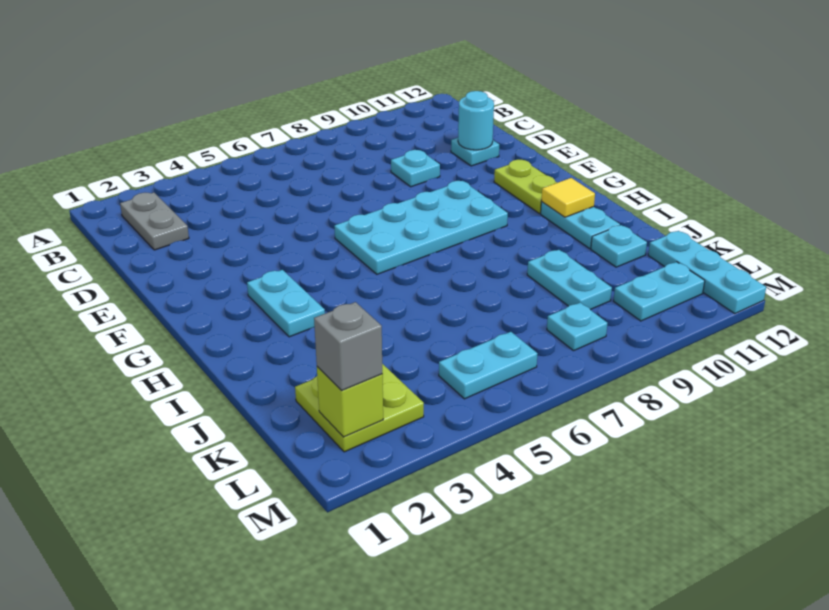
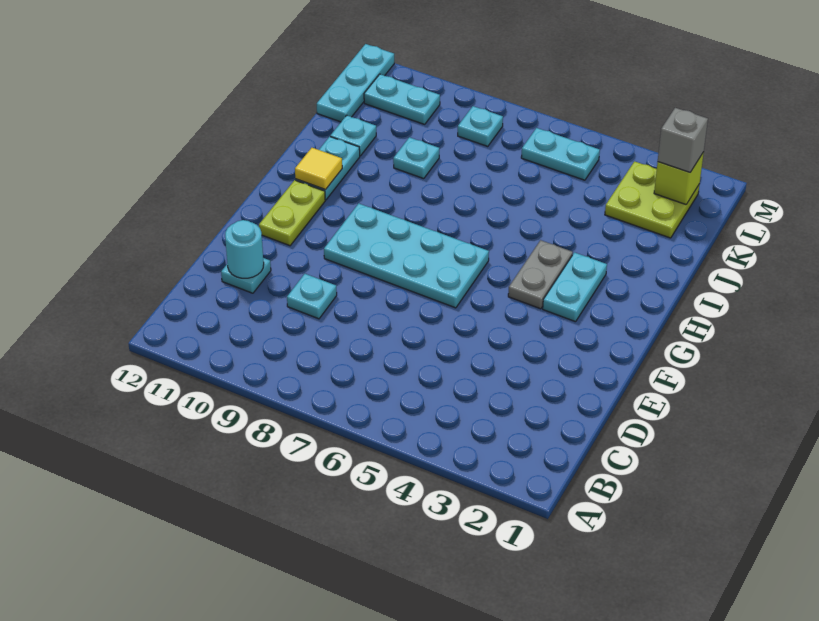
grey plate B2:C2 level 1 -> grey plate G4:H4 level 1
cyan plate J9:K9 level 1 -> cyan plate J9 level 1

